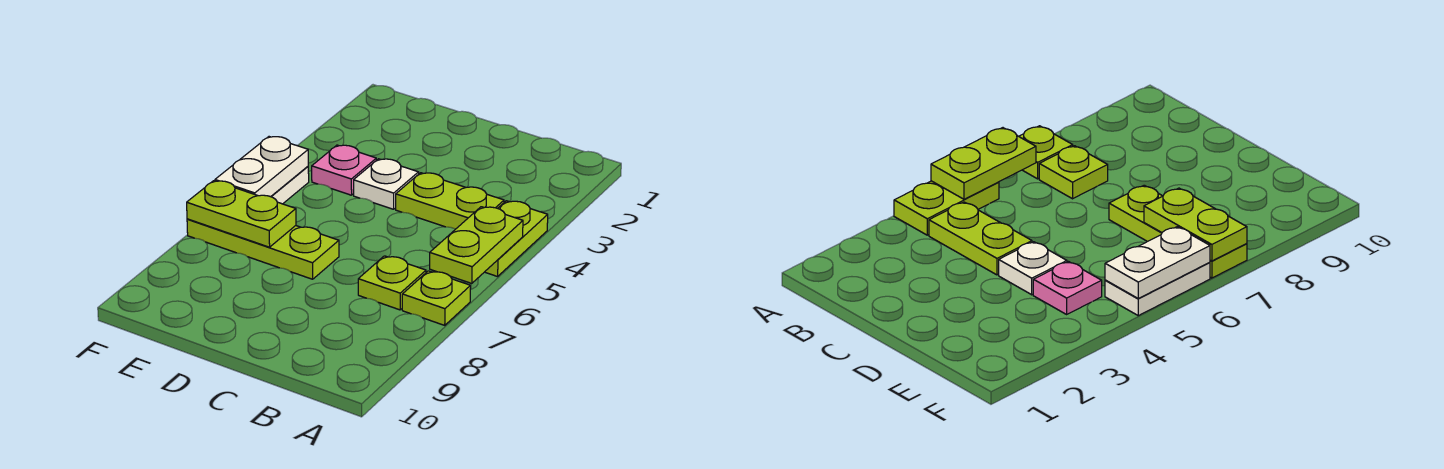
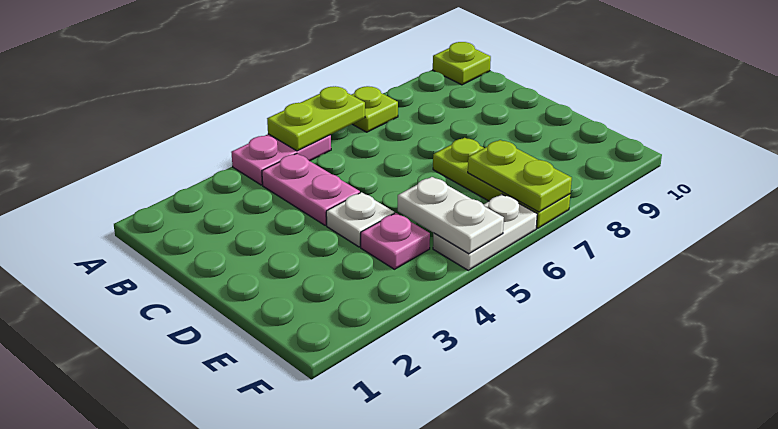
lime plate A4:A5 level 1 -> pink plate A4:A5 level 1
lime plate B4:C4 level 1 -> pink plate B4:C4 level 1
lime plate B7 level 1 -> lime plate A10 level 1
white plate F5:F6 level 2 -> white plate E5:F5 level 2

